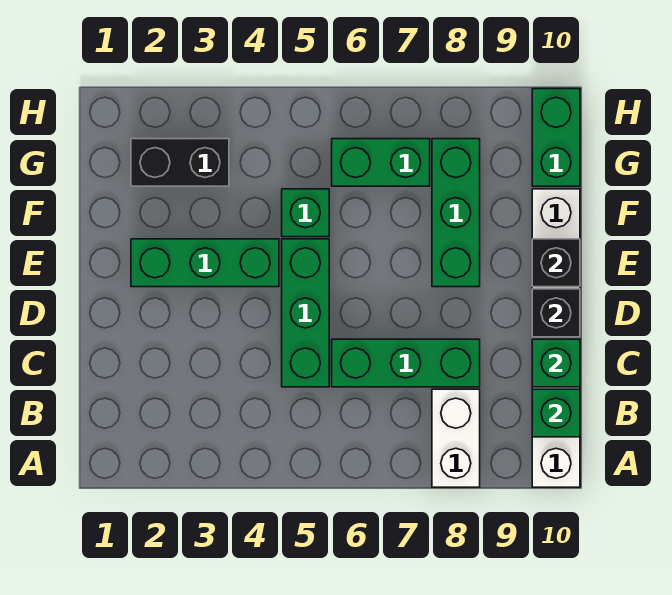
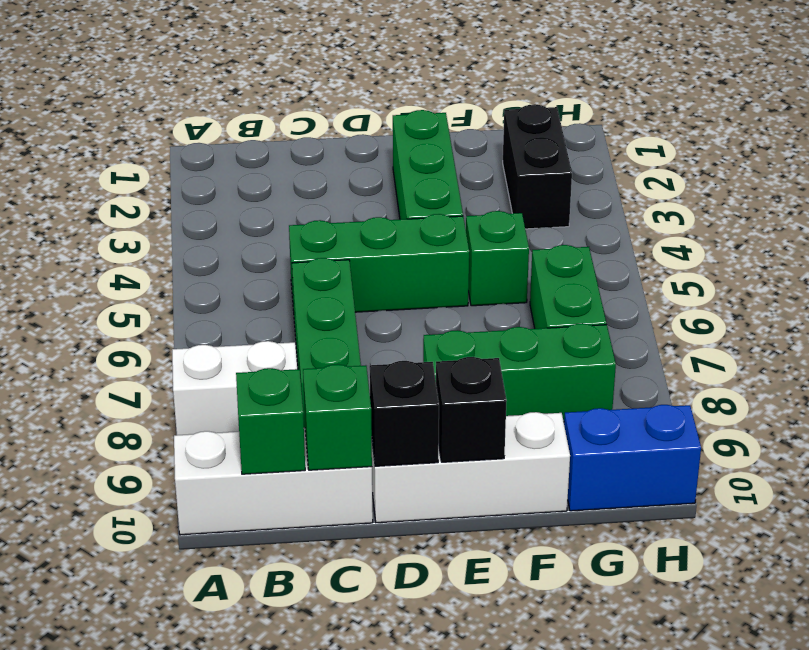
green brick G10:H10 level 1 -> blue brick G10:H10 level 1

